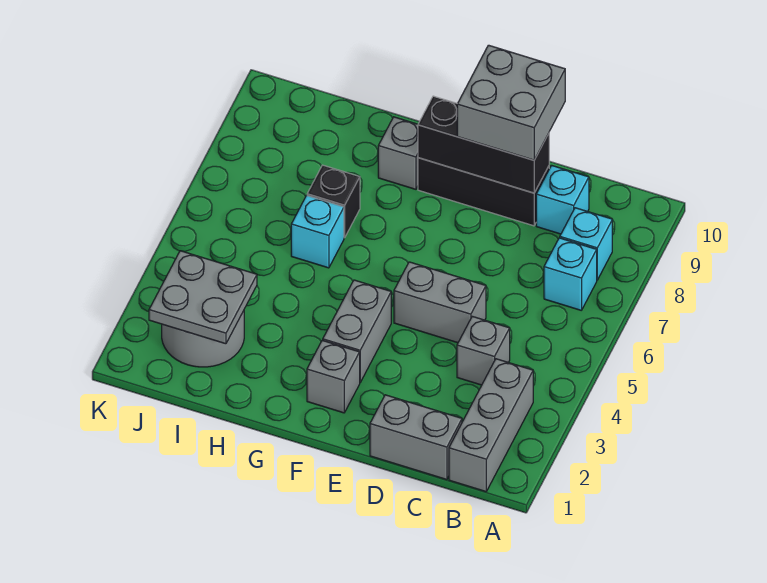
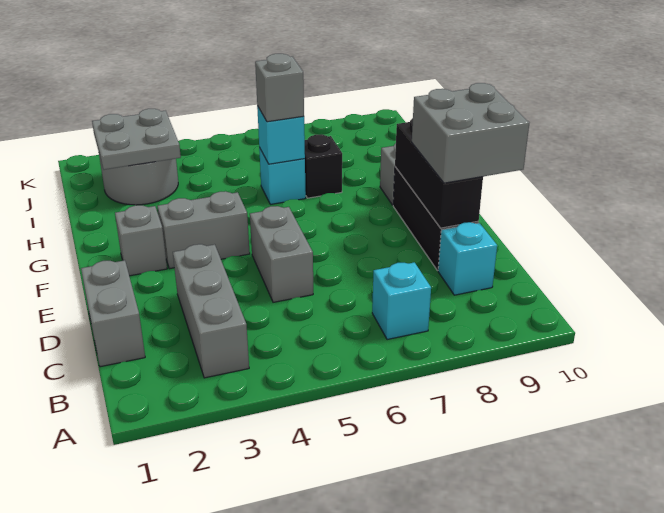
grey brick B1:B3 level 1 -> grey brick B3:D3 level 1
cyan brick B8 level 1 -> cyan brick H6 level 2
grey brick C4 level 1 -> grey brick H6 level 3

